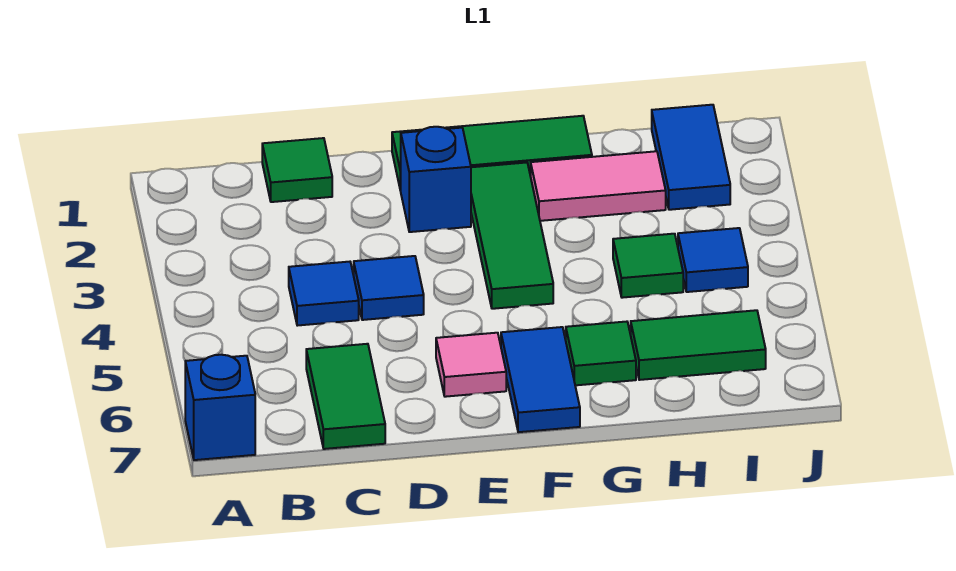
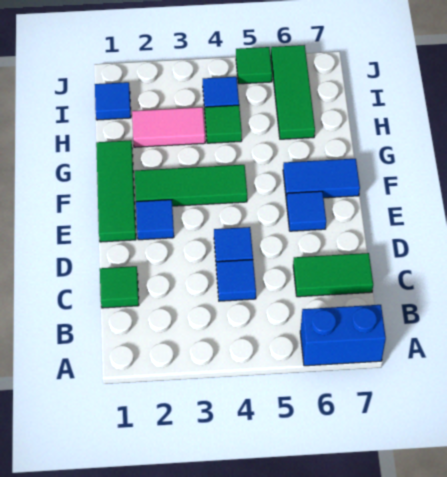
blue brick A7 level 1 -> blue brick A6:A7 level 1
blue brick E2 level 1 -> blue tile E2 level 1
pink tile E6 level 1 -> blue tile E6 level 1
pink tile G2:H2 level 1 -> pink tile H2:H3 level 1
green tile G6 level 1 -> green tile J5 level 1
green tile H6:I6 level 1 -> green tile H6:J6 level 1
blue tile I1:I2 level 1 -> blue tile I1 level 1

